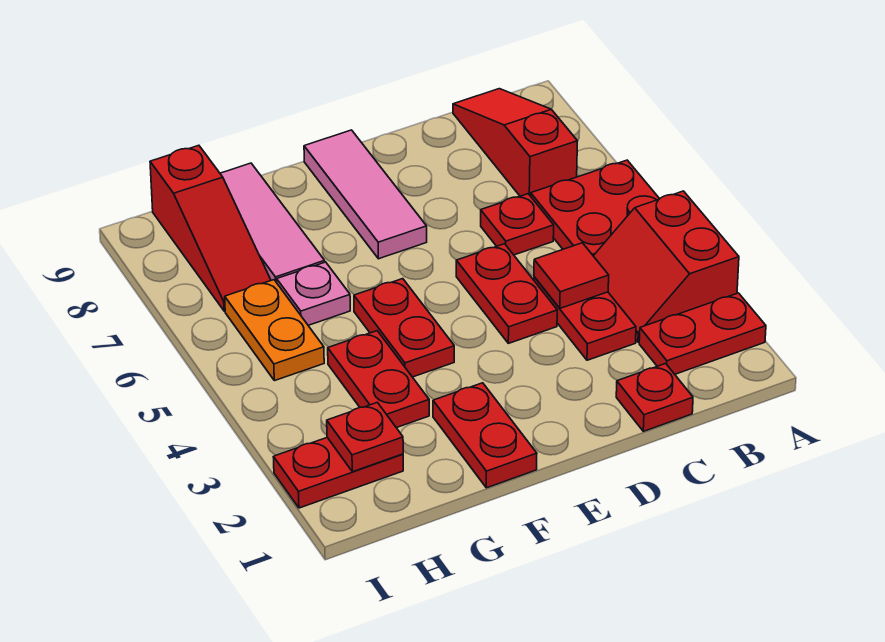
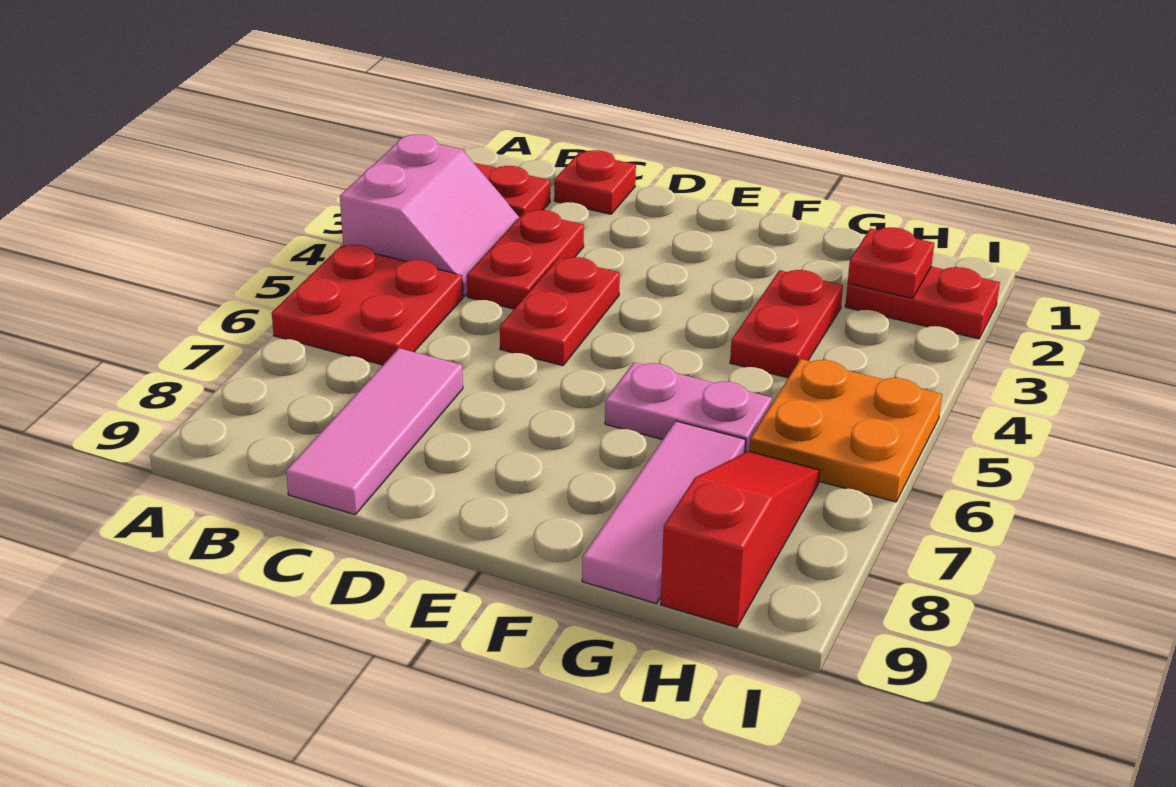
red slope A3:B4 level 1 top A -> pink slope A3:B4 level 1 top A
red slope B7:B9 level 1 top 7 -> none
red tile C4 level 2 -> none
red plate C6 level 1 -> none
pink tile E7:E9 level 1 -> pink tile C7:C9 level 1
red plate F1:F2 level 1 -> none
red plate F4:F5 level 1 -> none
pink plate G6 level 1 -> pink plate F6:G6 level 1
orange plate H5:H6 level 1 -> orange plate H5:I6 level 1

